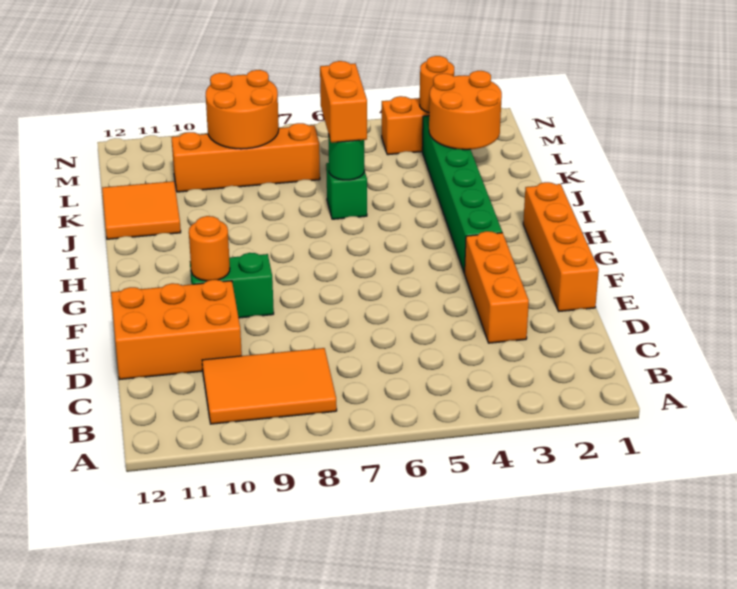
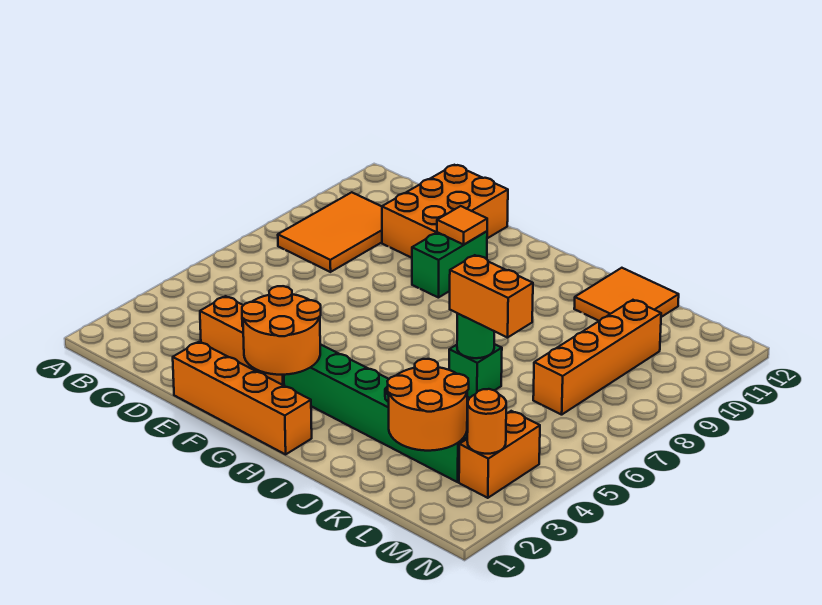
orange round brick F10 level 2 -> orange tile F10 level 2
orange round brick L8:M9 level 2 -> orange round brick F2:G3 level 2

